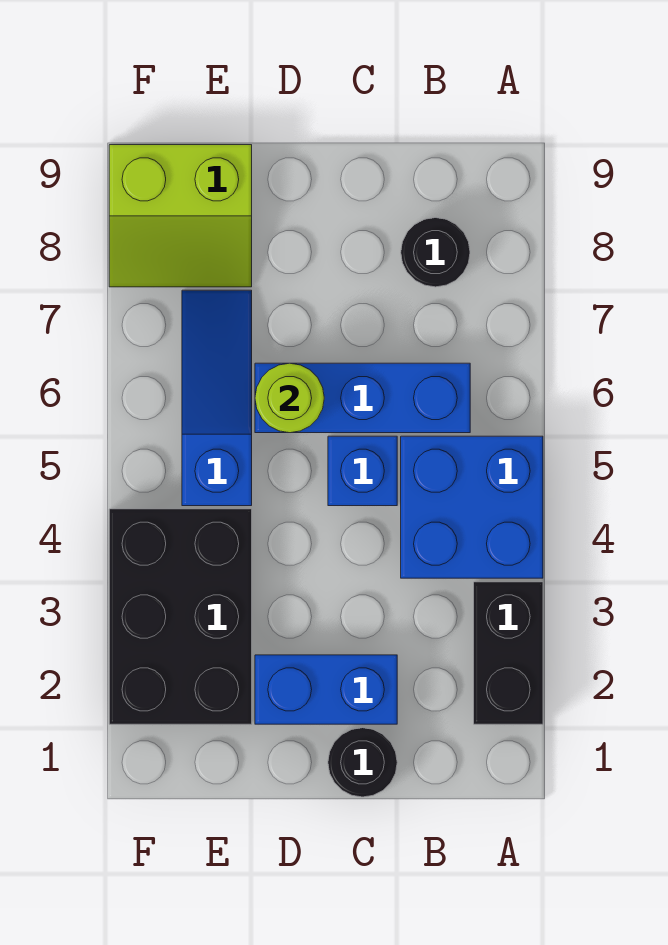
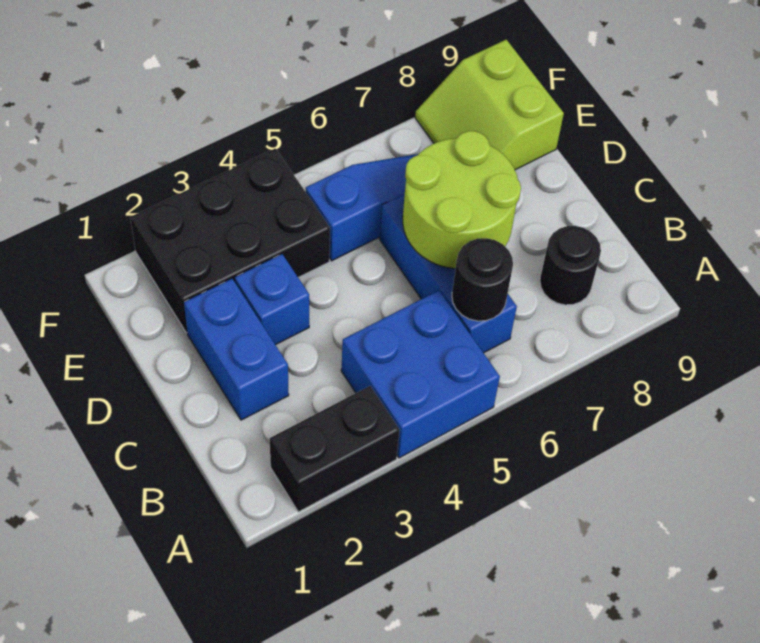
black round brick C1 level 1 -> black round brick B6 level 2
blue brick C5 level 1 -> blue brick D3 level 1
lime round brick D6 level 2 -> lime round brick C6:D7 level 2

